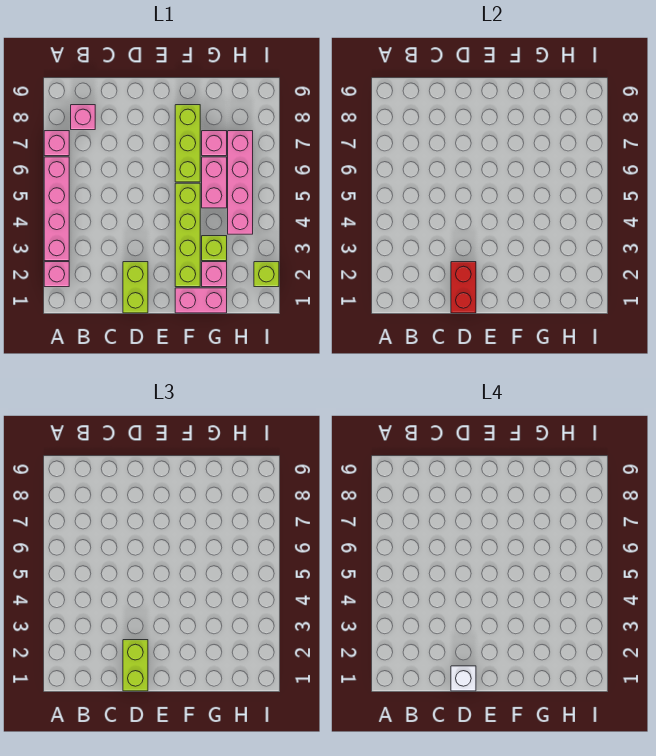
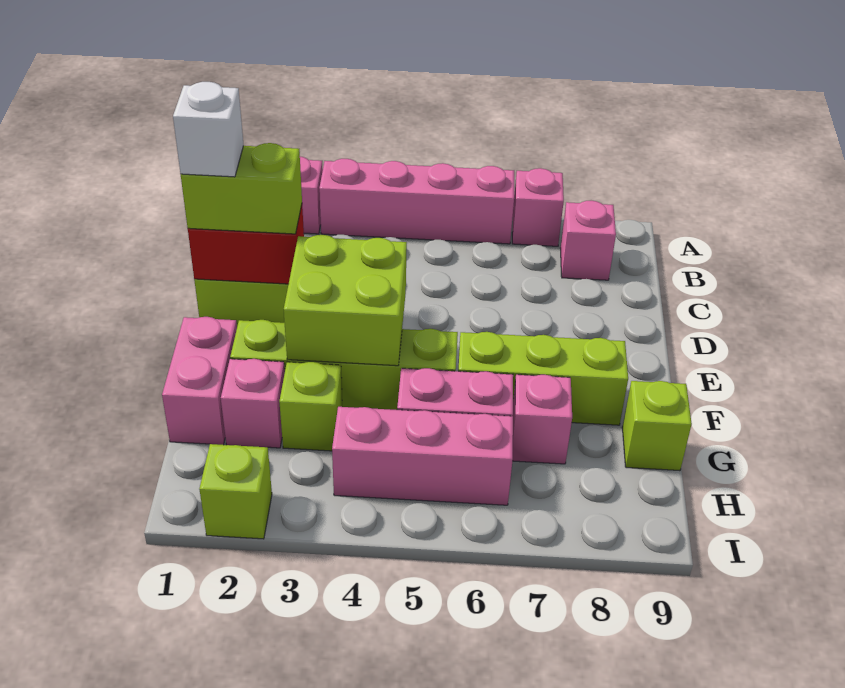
none -> lime brick E3:F4 level 2
none -> lime brick G9 level 1
pink brick H4:H7 level 1 -> pink brick H4:H6 level 1

